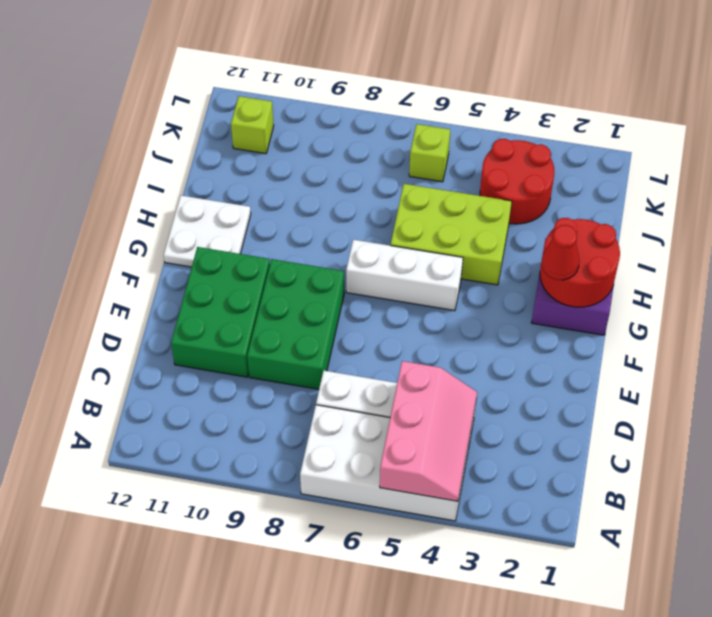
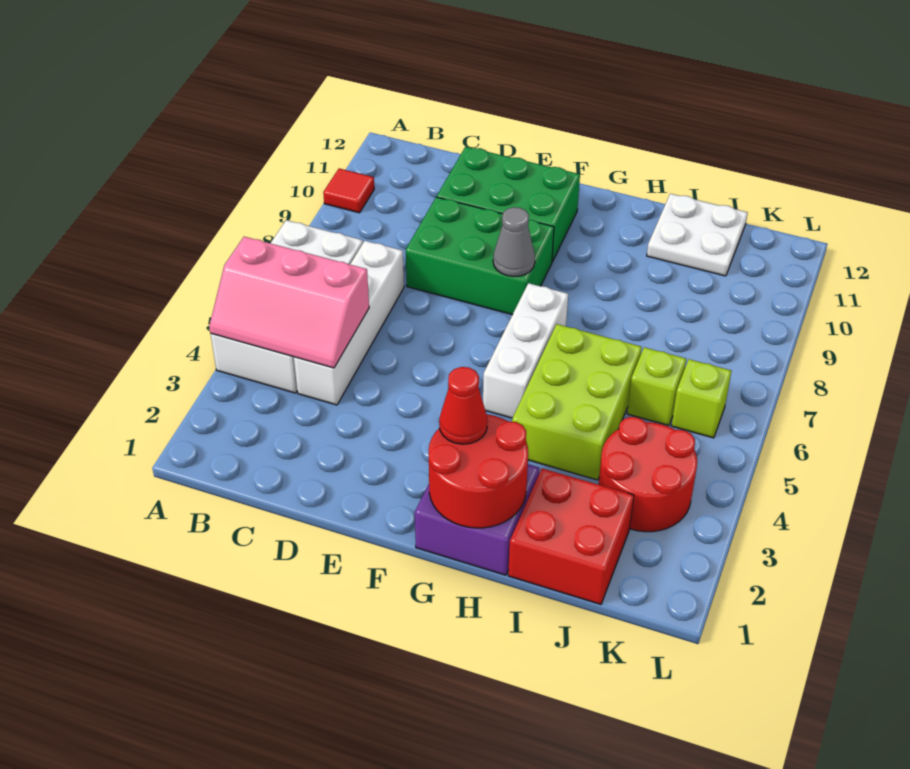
none -> red tile A10 level 1
none -> grey cone F8 level 2
white plate G11:H12 level 1 -> white plate I11:J12 level 1
none -> red brick I1:J2 level 1
lime brick K11 level 1 -> lime brick J6 level 1

